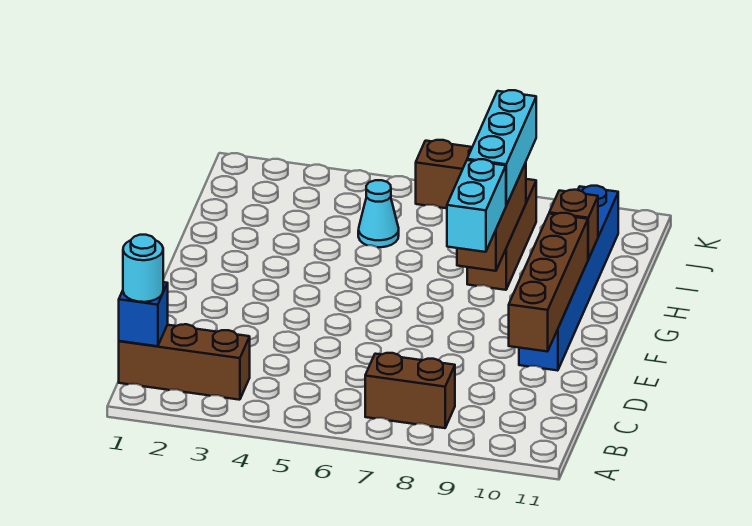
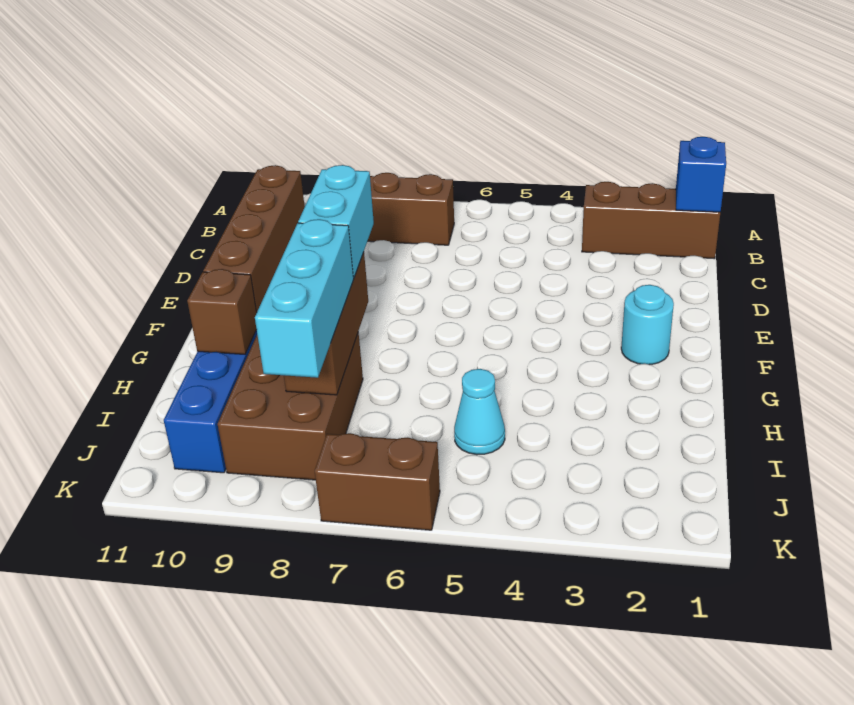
cyan round brick B1 level 3 -> cyan round brick F2 level 1
brown brick H8:J8 level 1 -> brown brick H8:J9 level 1

